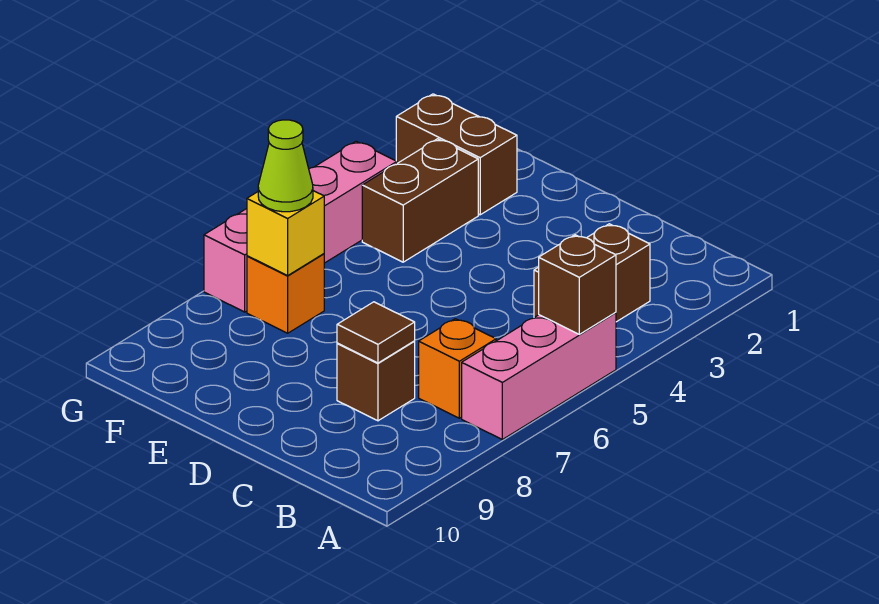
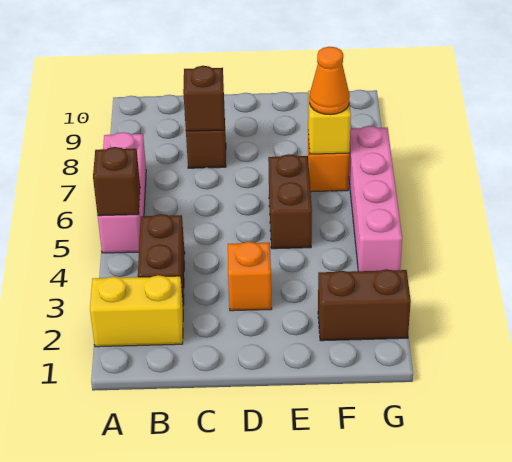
none -> yellow brick A2:B2 level 1
orange brick B7 level 1 -> orange brick D3 level 1
brown tile C8 level 2 -> brown brick C8 level 2
brown brick F3:F4 level 1 -> brown brick E5:E6 level 1
lime cone F7 level 3 -> orange cone F7 level 3

